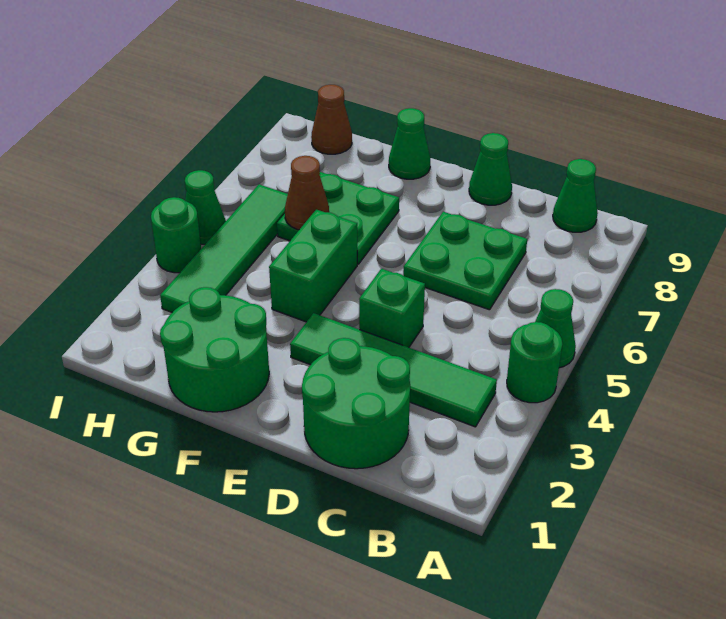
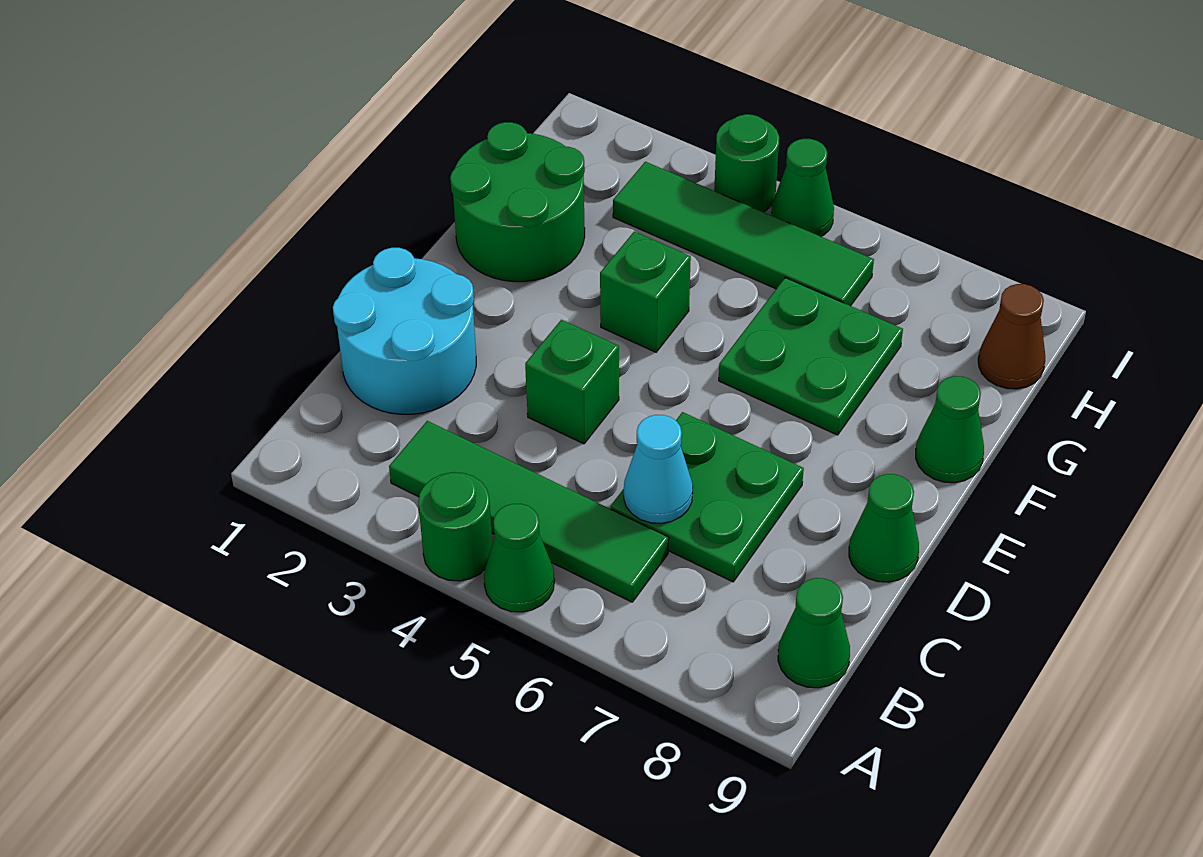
green tile B3:E3 level 1 -> green tile B3:B6 level 1
green round brick C1:D2 level 1 -> cyan round brick C1:D2 level 1
none -> cyan cone C6 level 2
green brick F4:F5 level 1 -> green brick F4 level 1
brown cone G6 level 2 -> none

